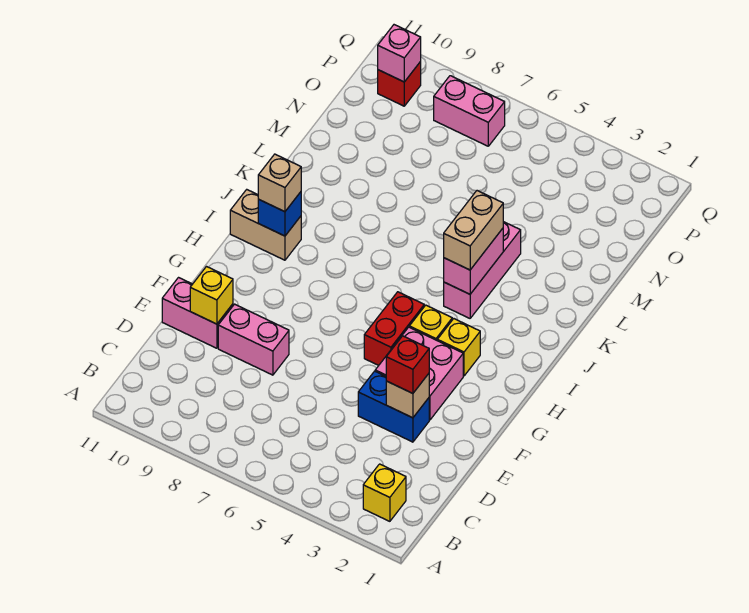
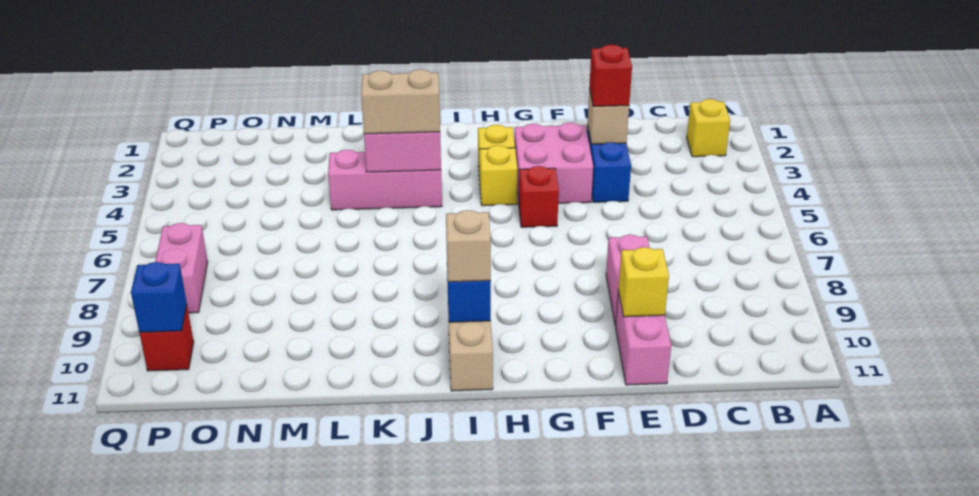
red brick G5:H5 level 1 -> red brick G5 level 1
pink brick P10 level 2 -> blue brick P10 level 2

